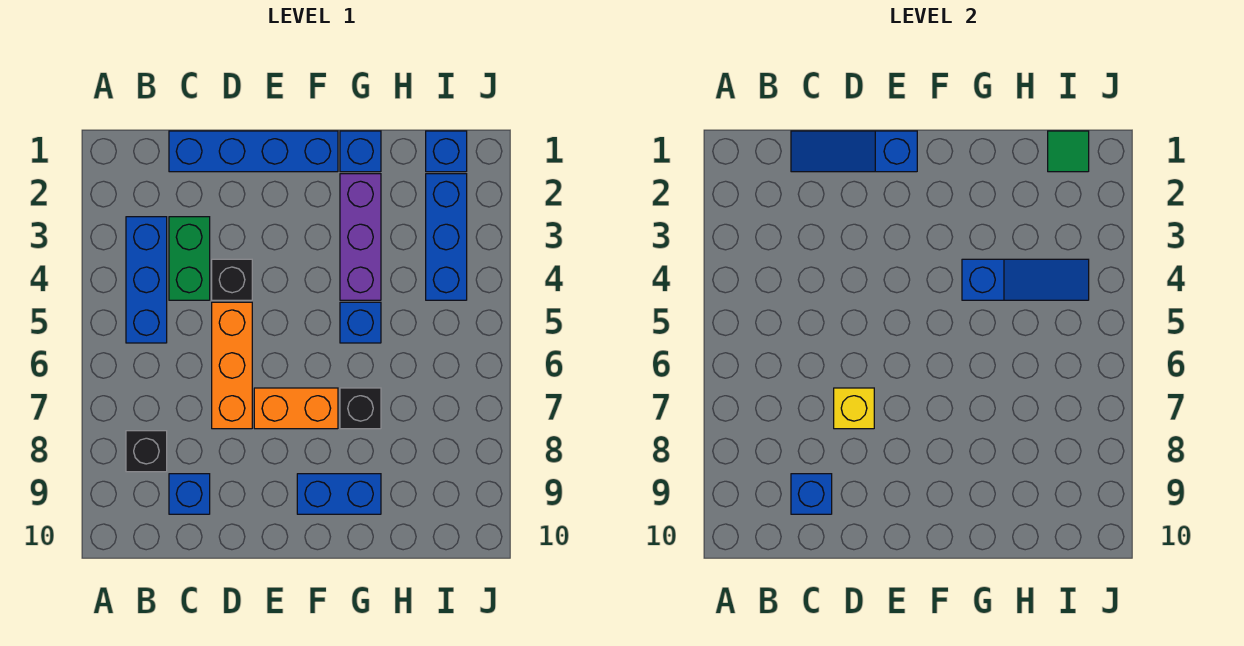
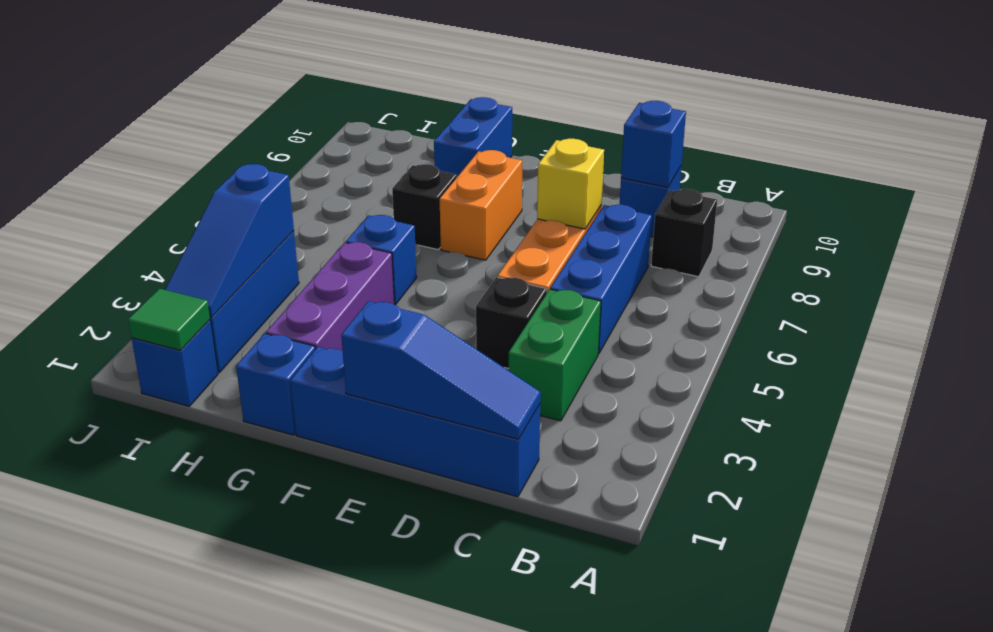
blue brick B3:B5 level 1 -> blue brick C5:C7 level 1
orange brick E7:F7 level 1 -> orange brick F7:F8 level 1
blue brick F9:G9 level 1 -> blue brick G9:G10 level 1
blue slope G4:I4 level 2 top G -> blue slope I2:I4 level 2 top 4

